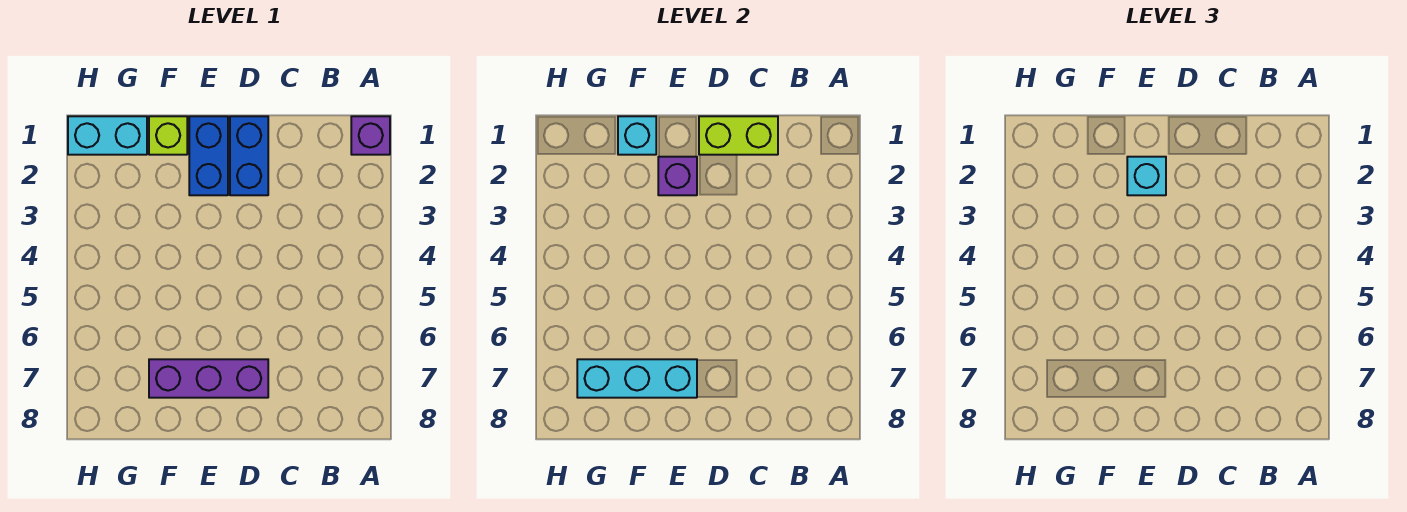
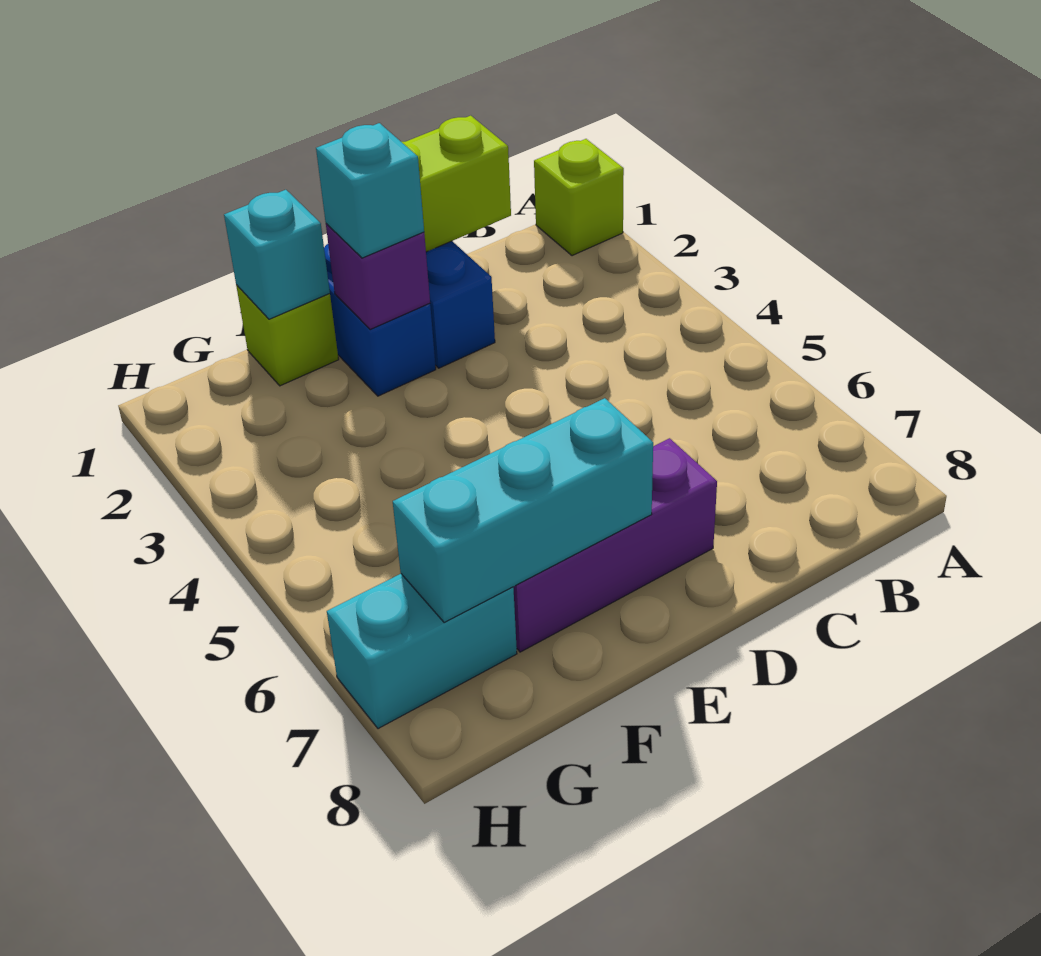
purple brick A1 level 1 -> lime brick A1 level 1
cyan brick G1:H1 level 1 -> cyan brick G7:H7 level 1

